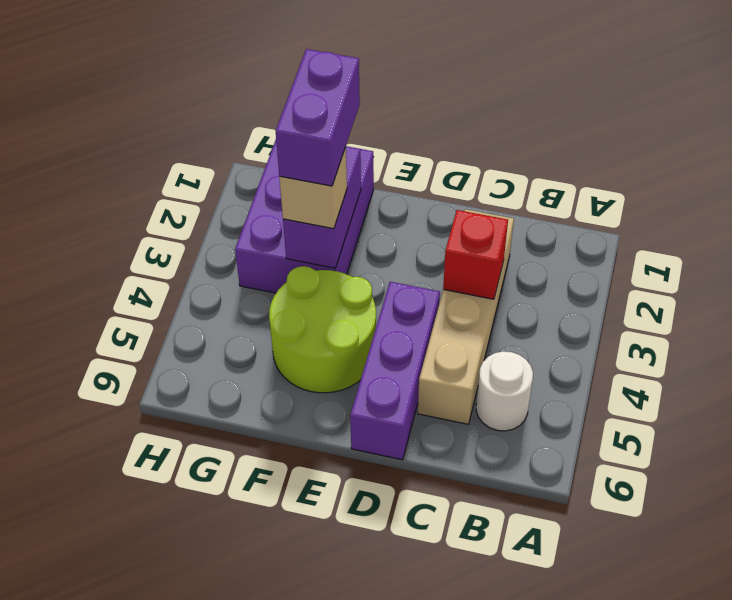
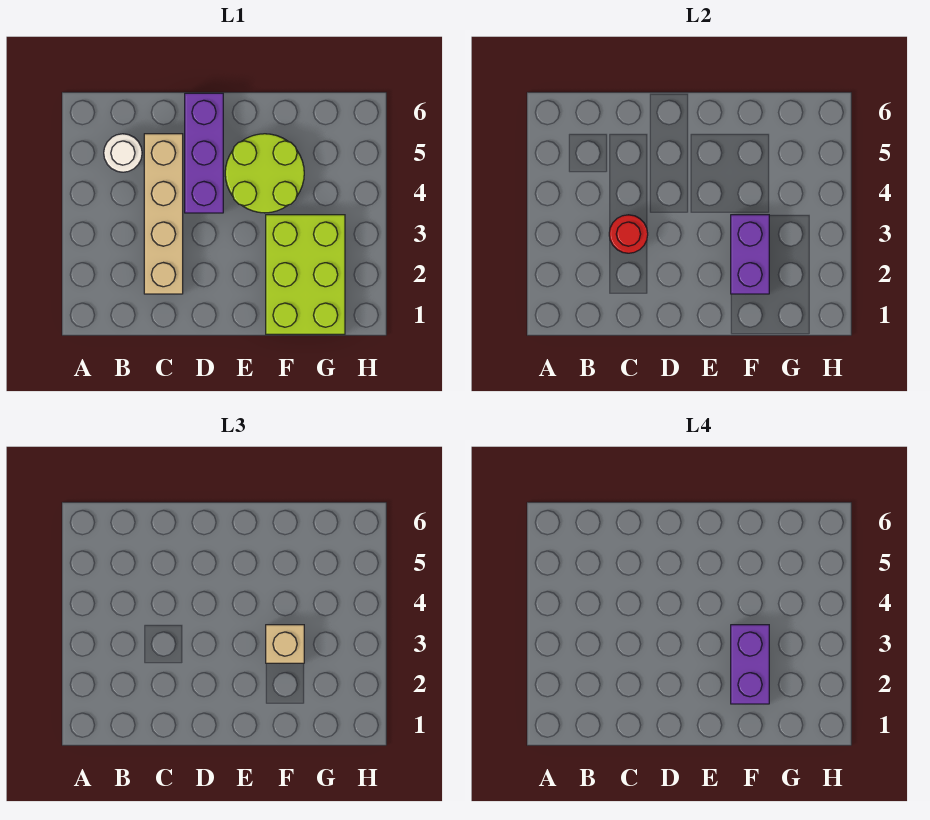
red brick C3 level 2 -> red round brick C3 level 2
purple brick F1:G3 level 1 -> lime brick F1:G3 level 1

